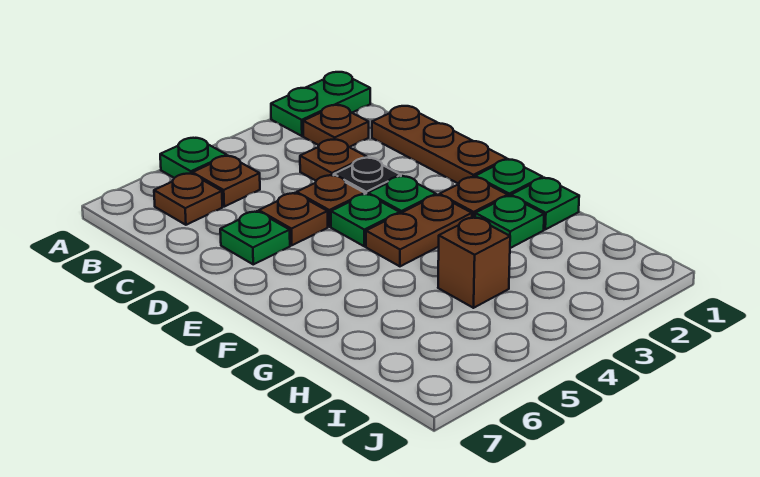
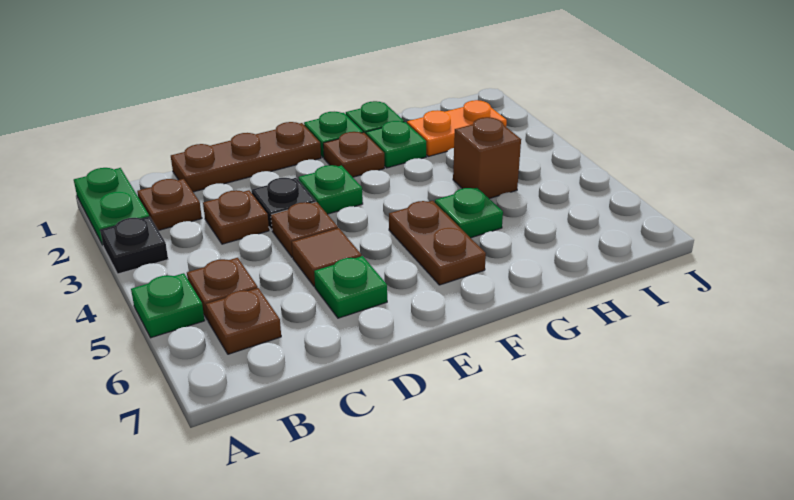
none -> black plate A3 level 1
brown plate D5 level 1 -> brown tile D5 level 1
green plate E4 level 1 -> green plate G5 level 1
brown plate F3:F4 level 1 -> brown plate F5:F6 level 1
none -> orange plate H2:I2 level 1

